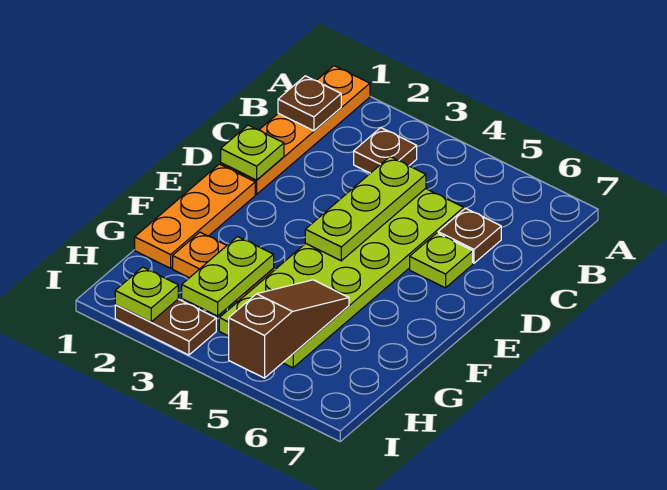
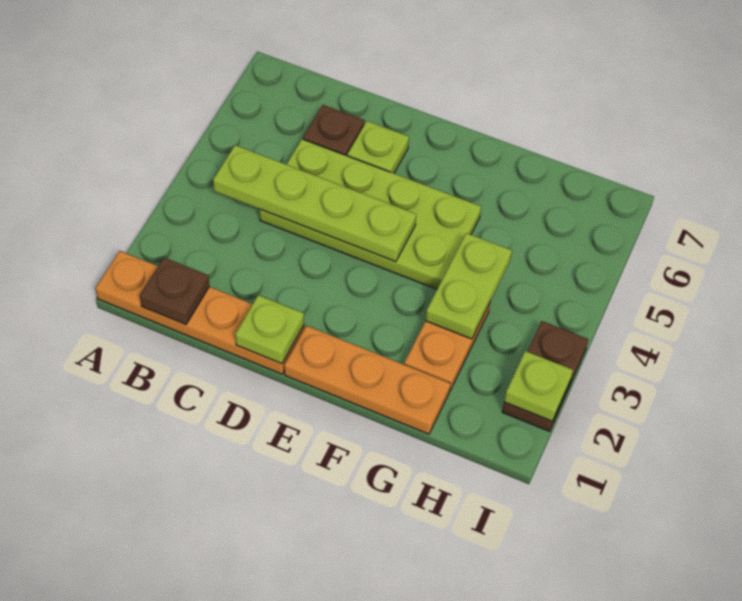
brown plate B3 level 1 -> none
lime plate C4:H5 level 1 -> lime plate C4:F5 level 1
lime plate C4:E4 level 2 -> lime plate B4:E4 level 2
lime plate G3:H3 level 2 -> lime plate G3:G4 level 2
brown slope G5:I5 level 2 top I -> none

